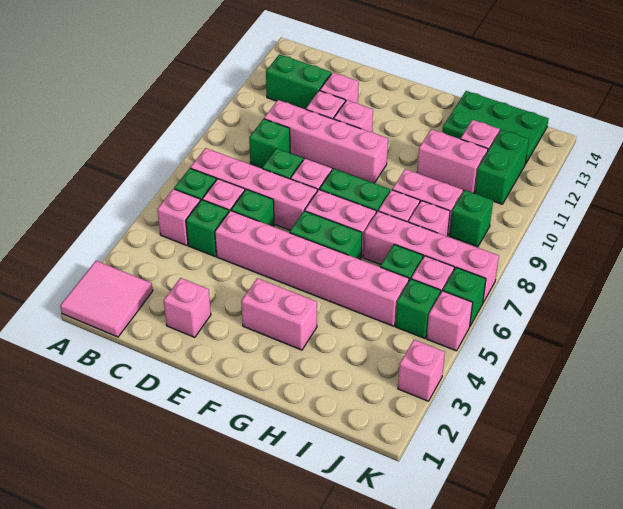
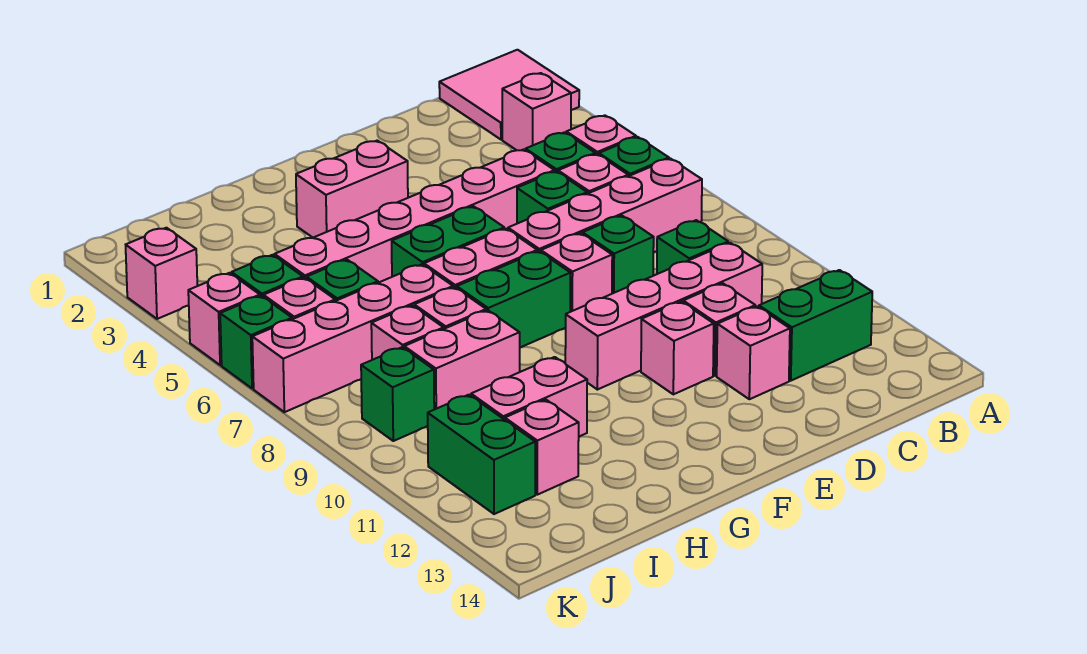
pink brick D2 level 1 -> pink brick B3 level 1
green plate H13:J14 level 1 -> none

